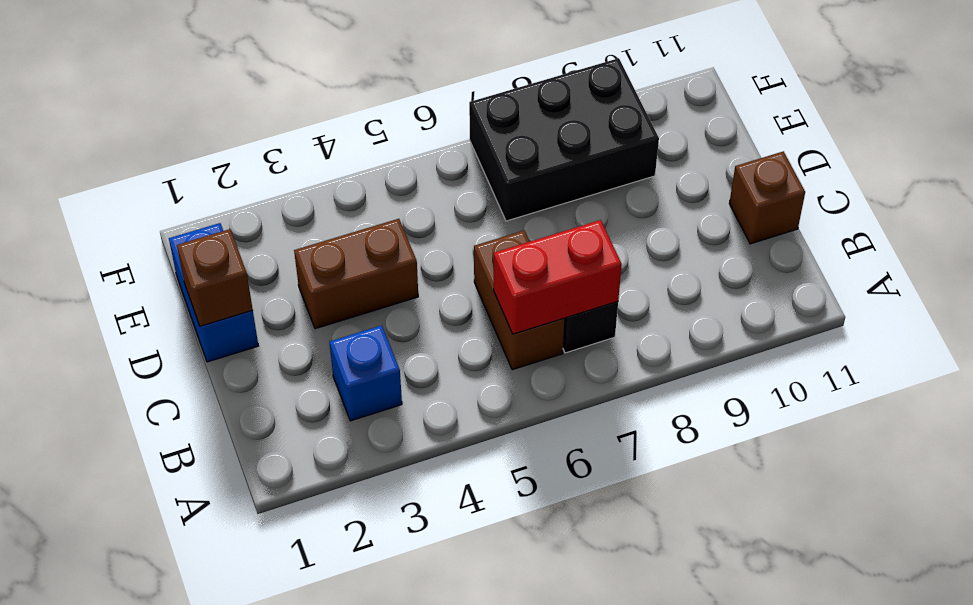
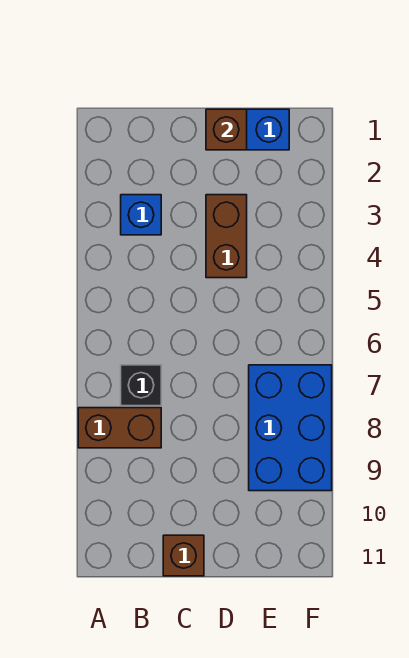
brown brick B6:C6 level 1 -> brown brick A8:B8 level 1
red brick B6:B7 level 2 -> none
black brick E7:F9 level 1 -> blue brick E7:F9 level 1

